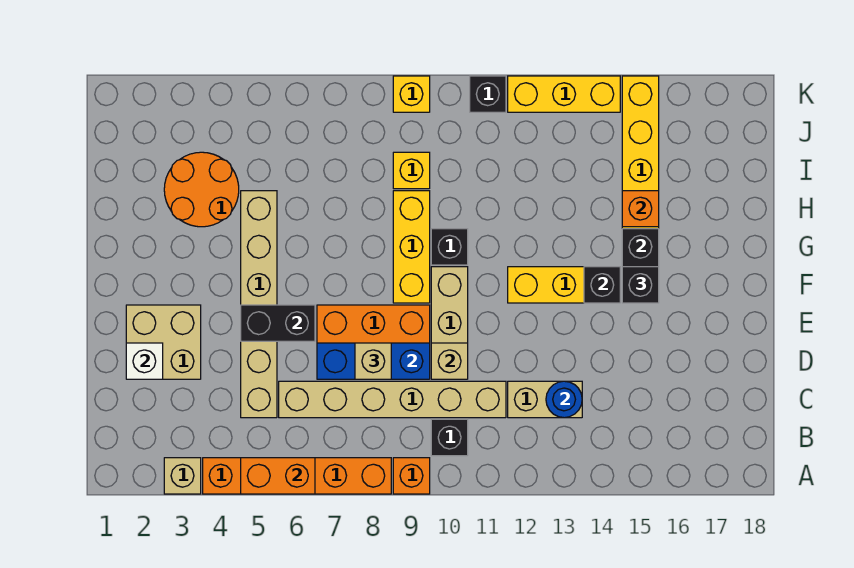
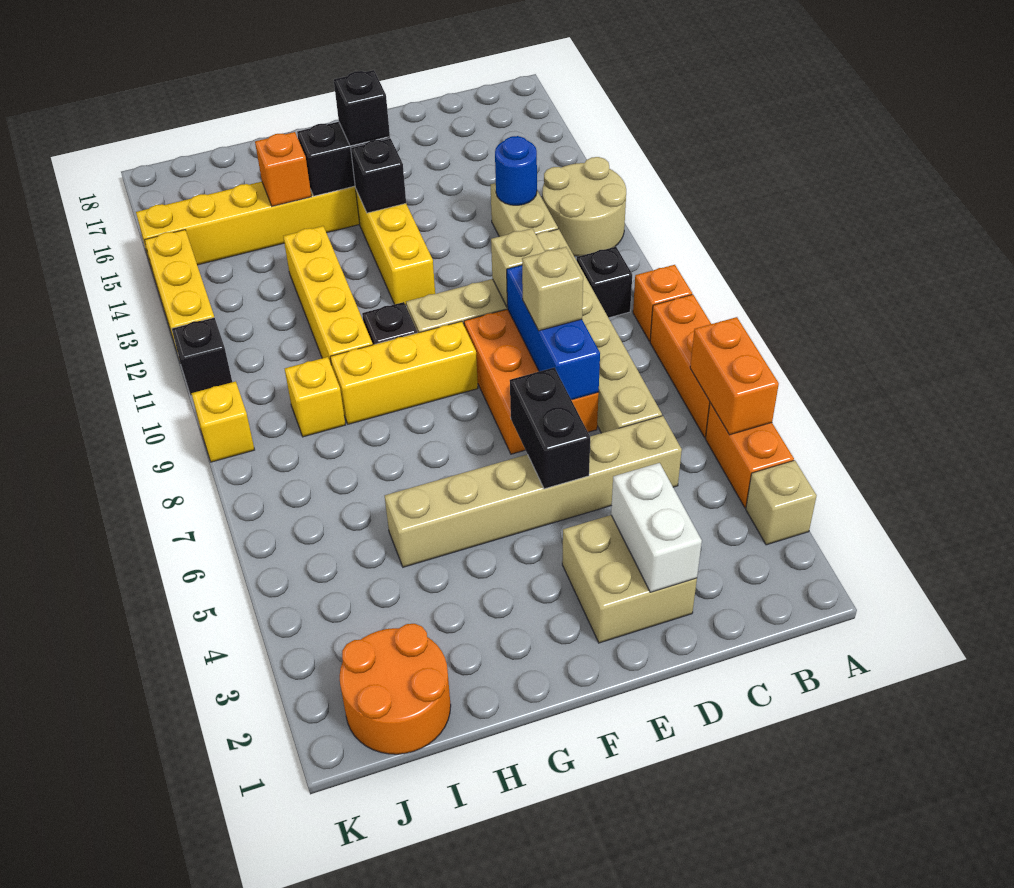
none -> tan round brick A12:B13 level 1
white brick D2 level 2 -> white brick D2:D3 level 2
orange round brick H3:I4 level 1 -> orange round brick I1:J2 level 1
none -> yellow brick H10:H13 level 1

